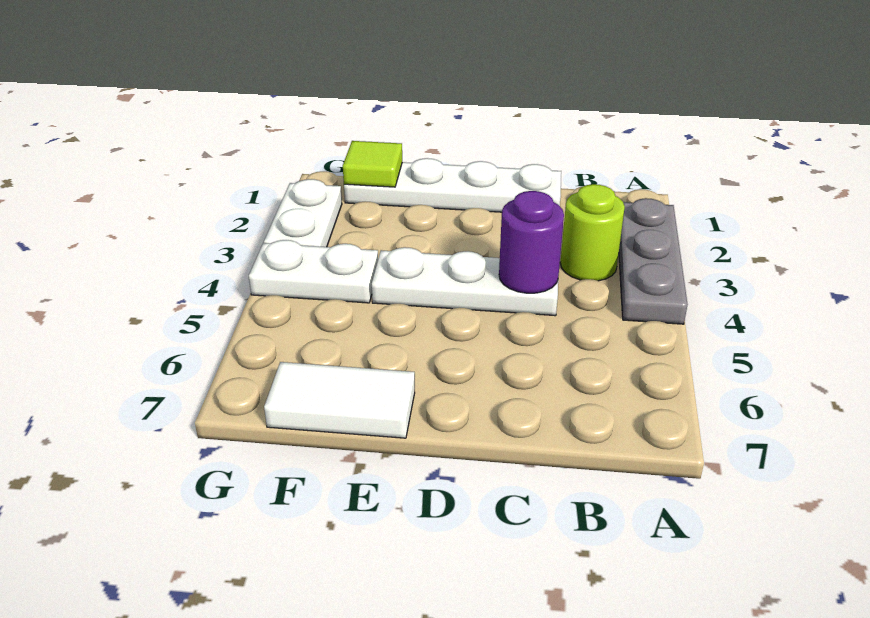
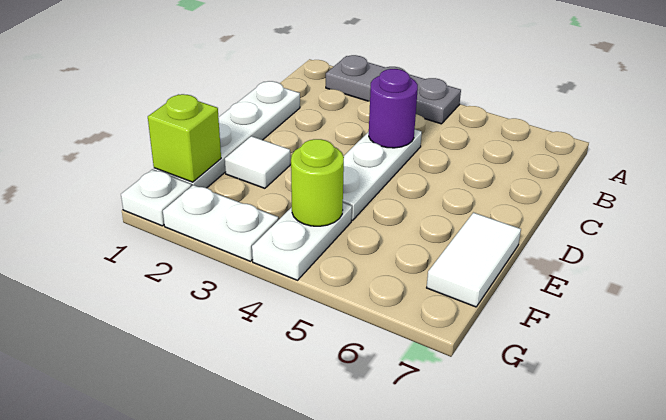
lime round brick B3 level 1 -> lime round brick F4 level 2
none -> white tile E2 level 1
lime tile F1 level 2 -> lime brick F1 level 2
none -> white plate G1 level 1

